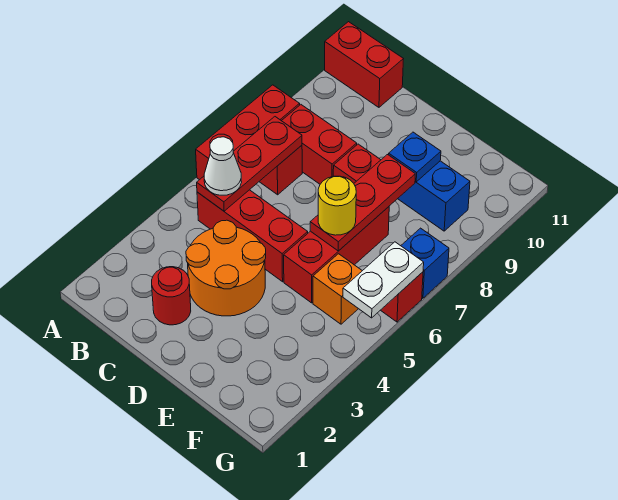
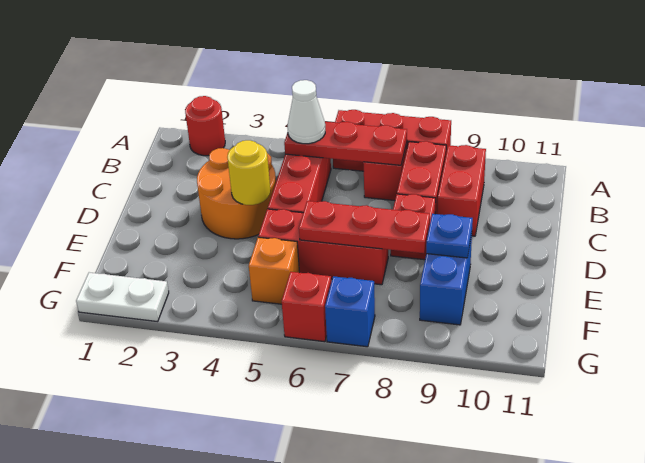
red brick A11:B11 level 1 -> red brick B9:C9 level 1
red round brick C2 level 1 -> red round brick A2 level 1
yellow round brick E6 level 3 -> yellow round brick D4 level 2
white plate G5:G6 level 2 -> white plate G1:G2 level 1

